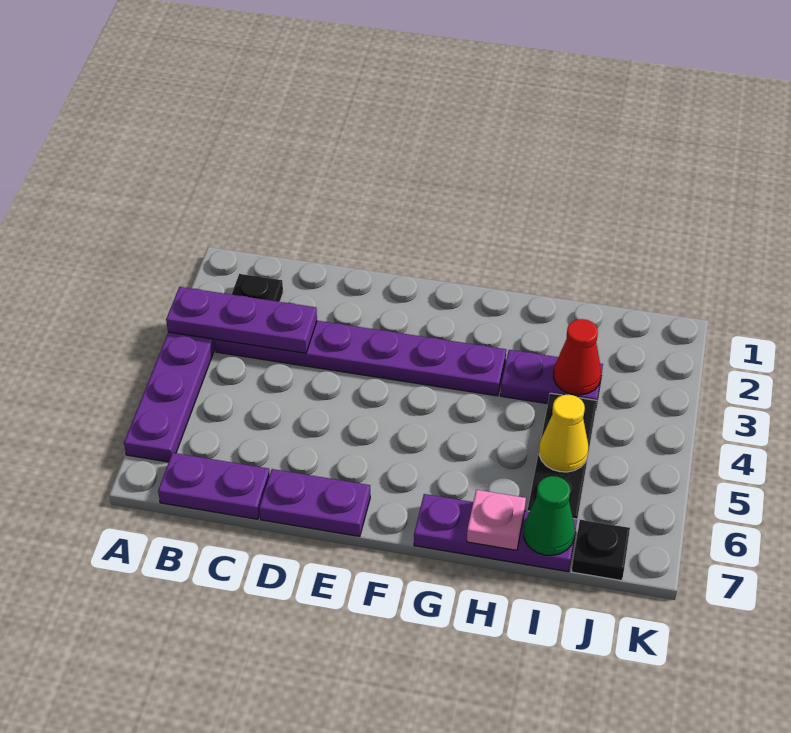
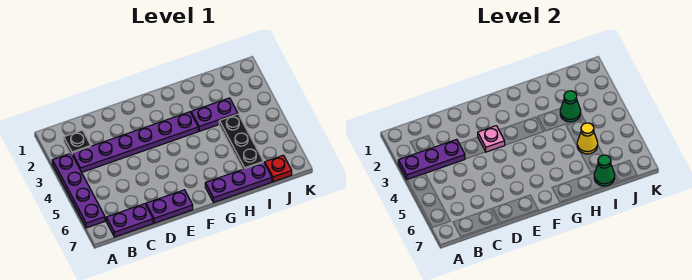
pink plate H7 level 2 -> pink plate E3 level 2
red cone I3 level 2 -> green cone I3 level 2
black plate J7 level 1 -> red plate J7 level 1

